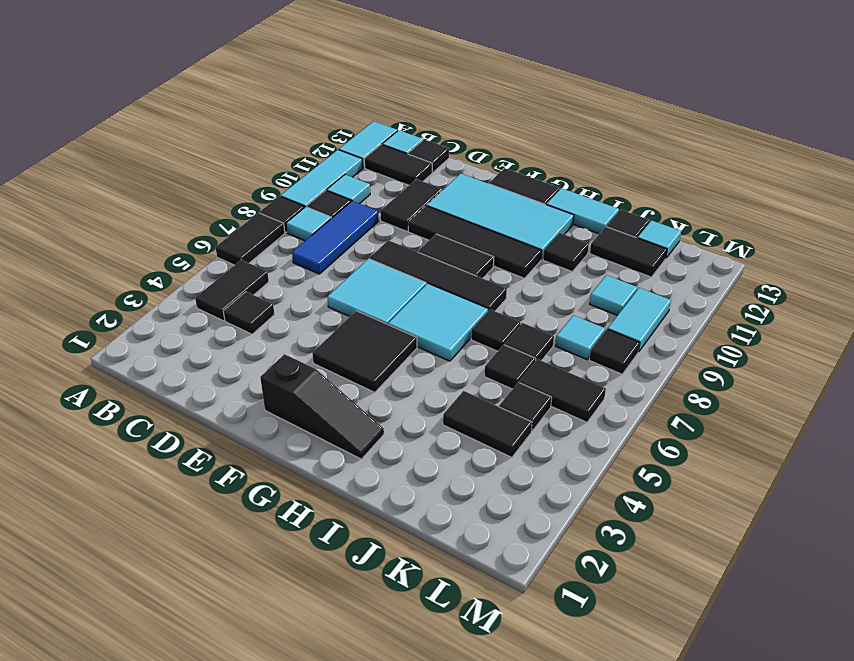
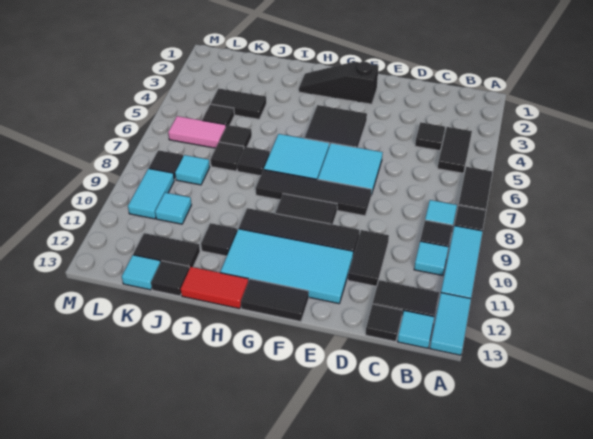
blue tile C7:C9 level 1 -> none
cyan tile H13:I13 level 1 -> red tile H13:I13 level 1
black tile K6:L6 level 1 -> pink tile K6:L6 level 1

